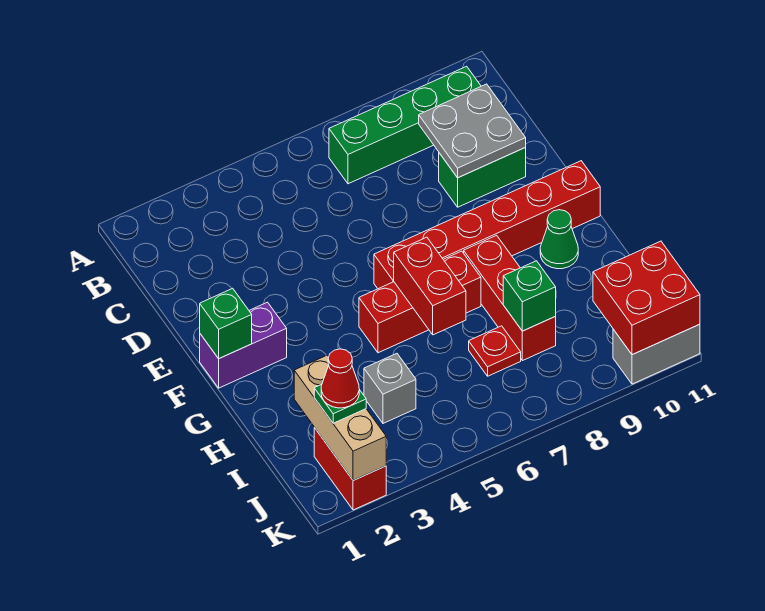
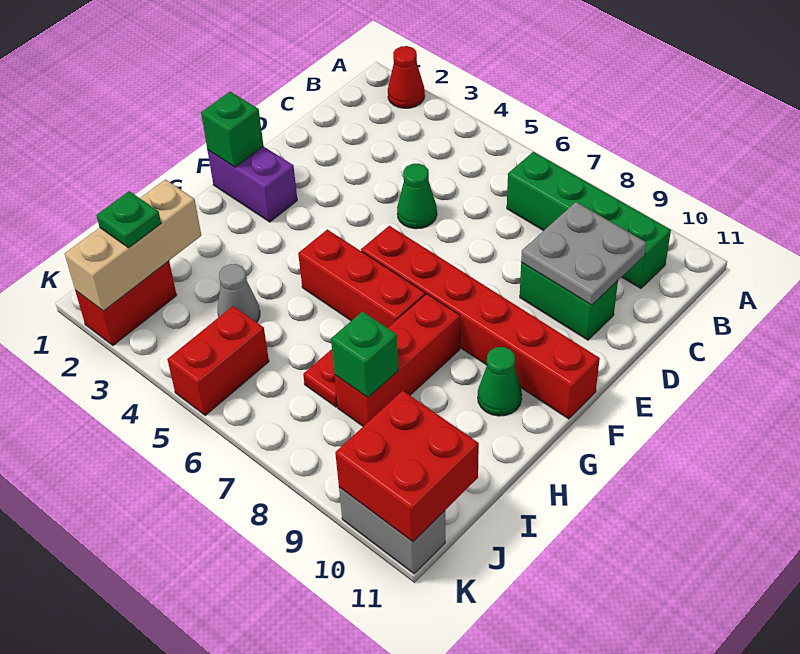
none -> green cone D5 level 1
red brick G6:H6 level 2 -> red brick J5:K5 level 1
grey brick I4 level 1 -> grey cone I4 level 1
red cone J2 level 4 -> red cone A2 level 1

